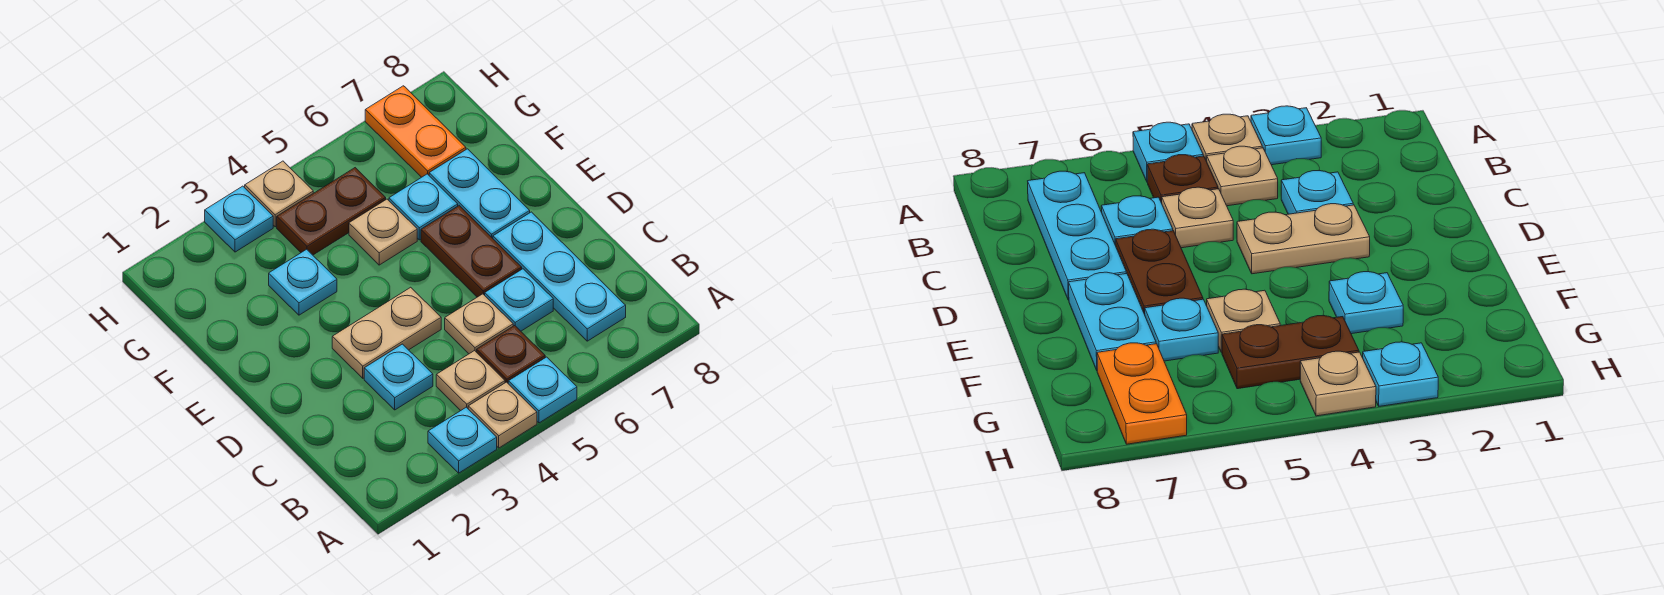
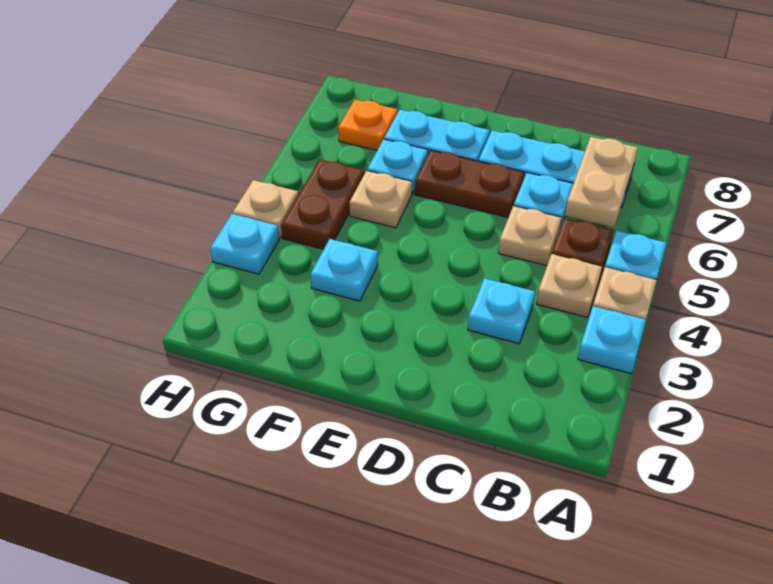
tan plate D3:D4 level 1 -> tan plate B6:B7 level 2
orange plate G7:H7 level 1 -> orange plate G7 level 1

